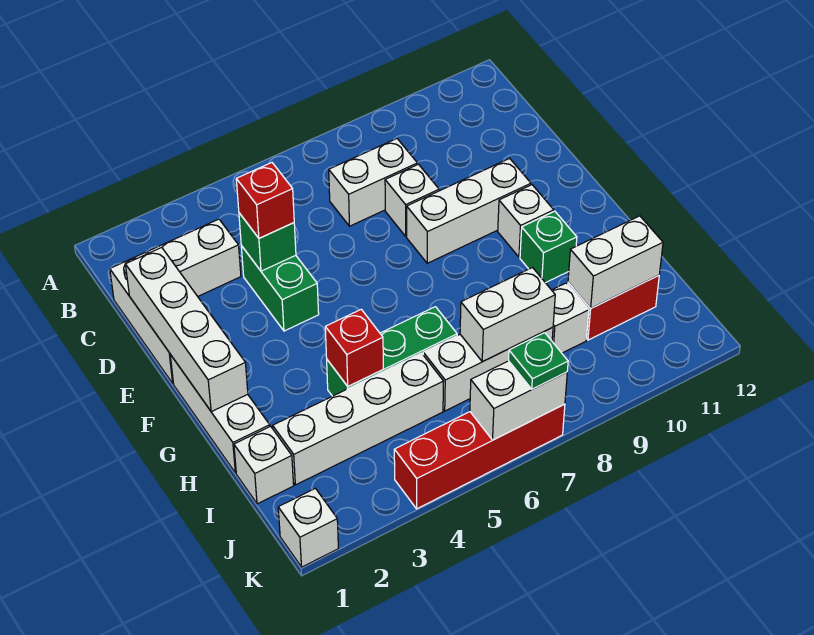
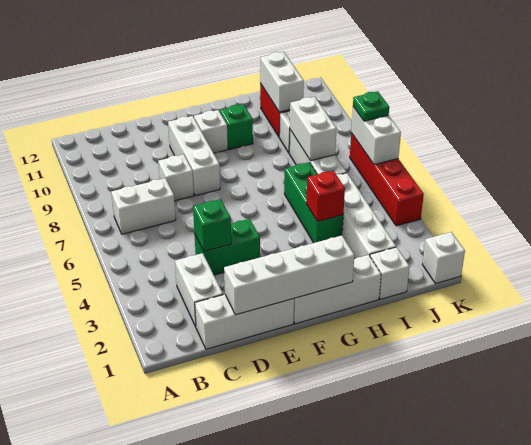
white brick C7:C8 level 1 -> white brick B7:C7 level 1
red brick D4 level 3 -> none

